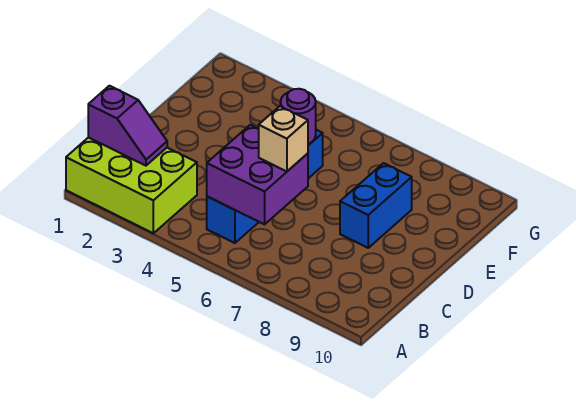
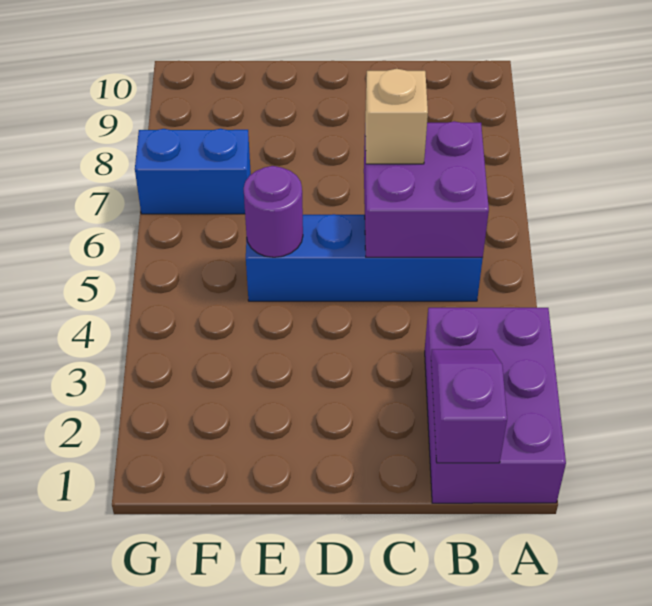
lime brick A1:B3 level 1 -> purple brick A1:B3 level 1
blue brick D8:E8 level 1 -> blue brick F7:G7 level 1

